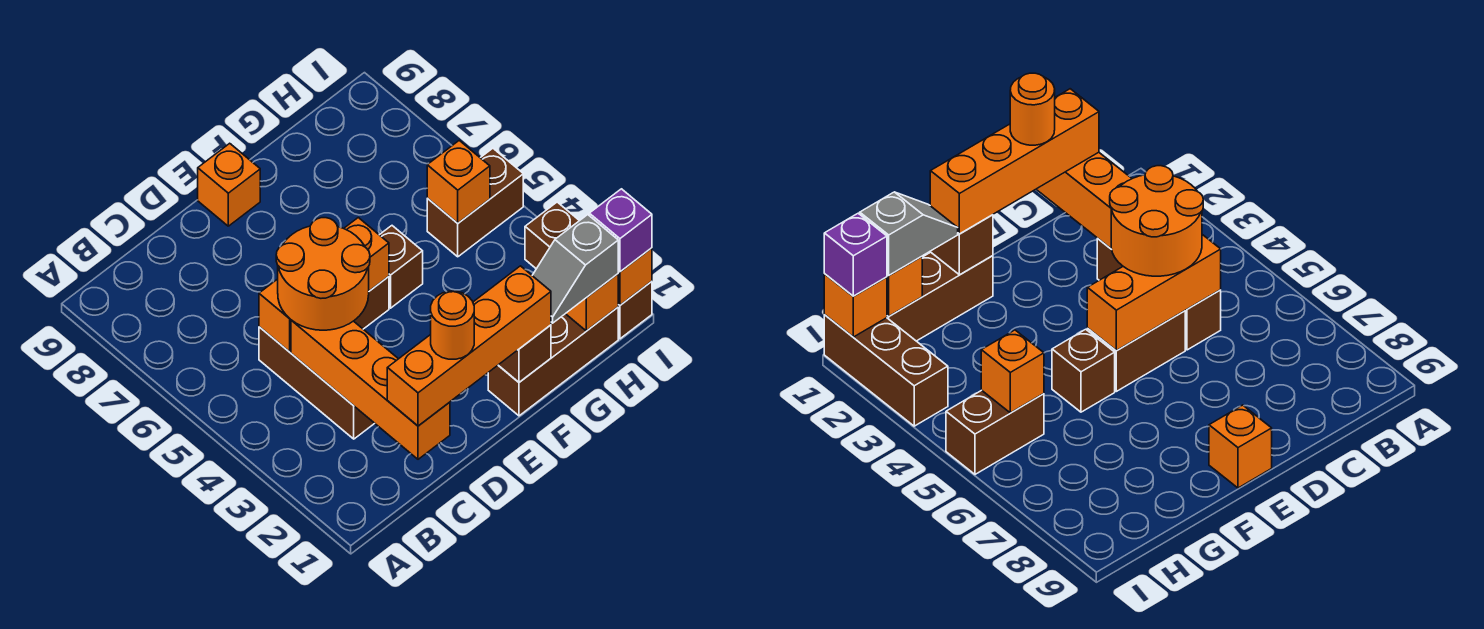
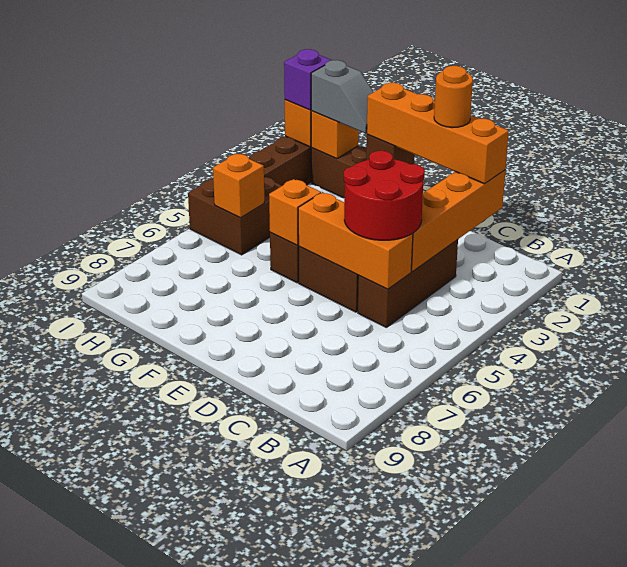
orange round brick C4:D5 level 3 -> red round brick C4:D5 level 3
orange brick E9 level 1 -> orange brick F5 level 2
brown brick H5:I5 level 1 -> brown brick H4:I5 level 1

